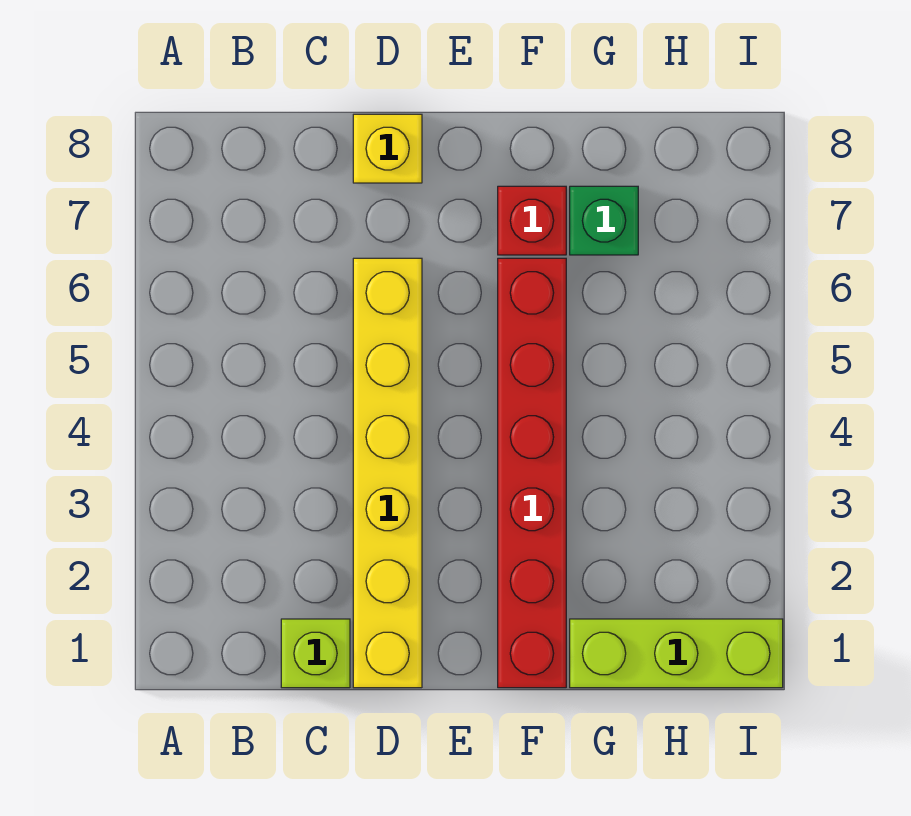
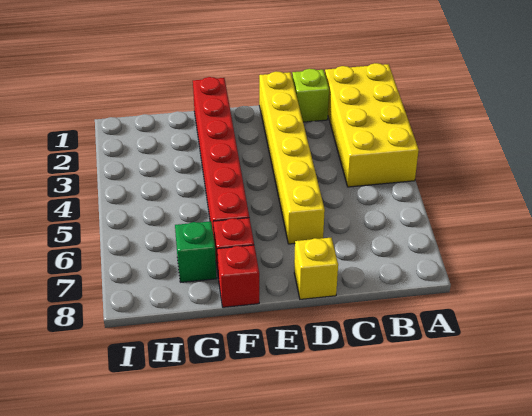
none -> yellow brick A1:B4 level 1
none -> red brick F8 level 1
lime brick G1:I1 level 1 -> none

